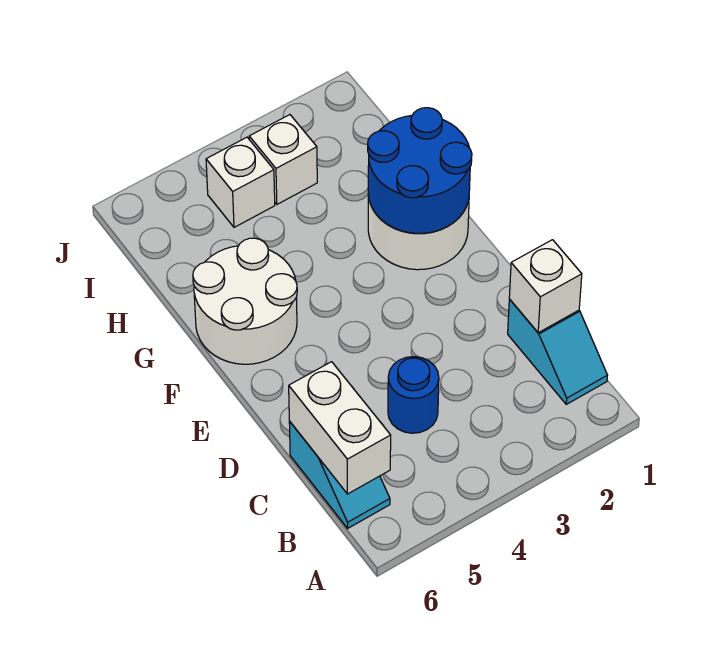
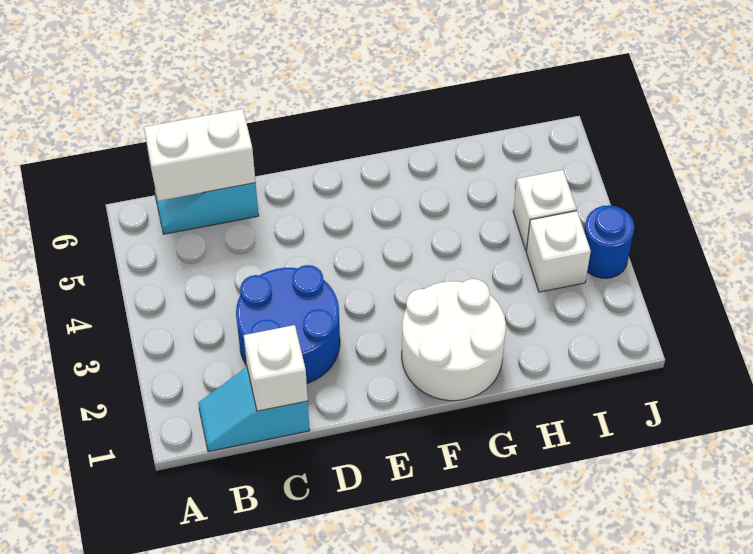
blue round brick C4 level 1 -> blue round brick J3 level 1
blue round brick F1:G2 level 2 -> blue round brick C2:D3 level 1
white round brick F5:G6 level 1 -> none

